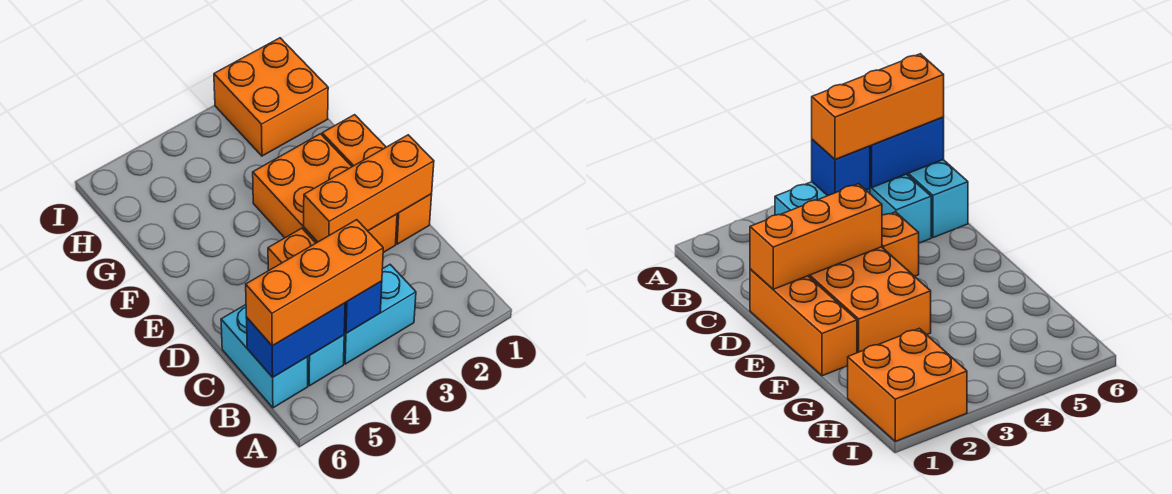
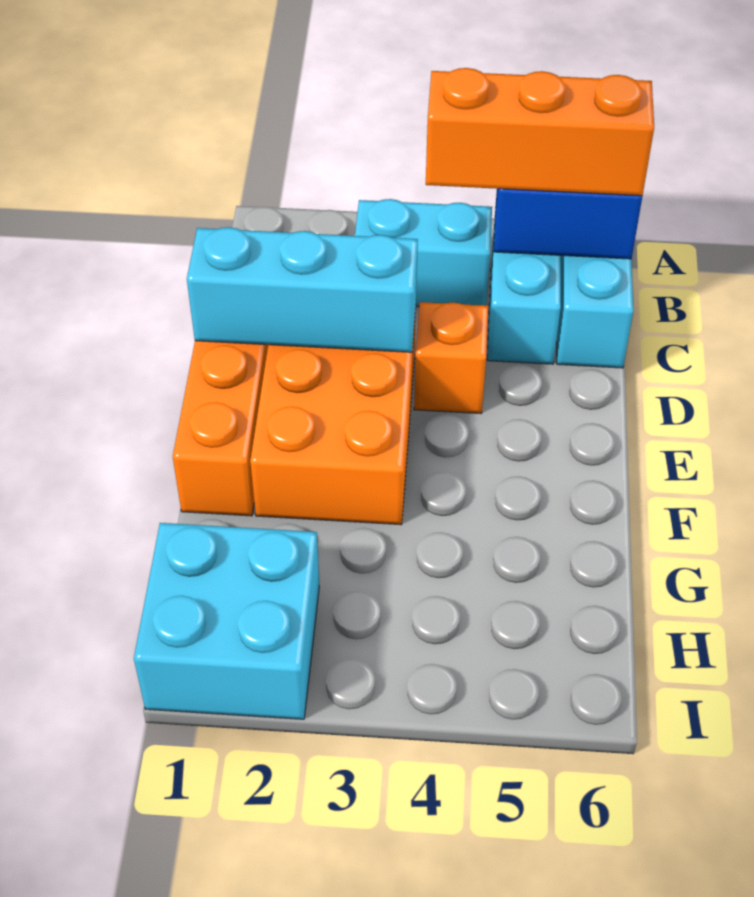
blue brick B4 level 2 -> none
orange brick D1:D3 level 2 -> cyan brick D1:D3 level 2
orange brick H1:I2 level 1 -> cyan brick H1:I2 level 1

